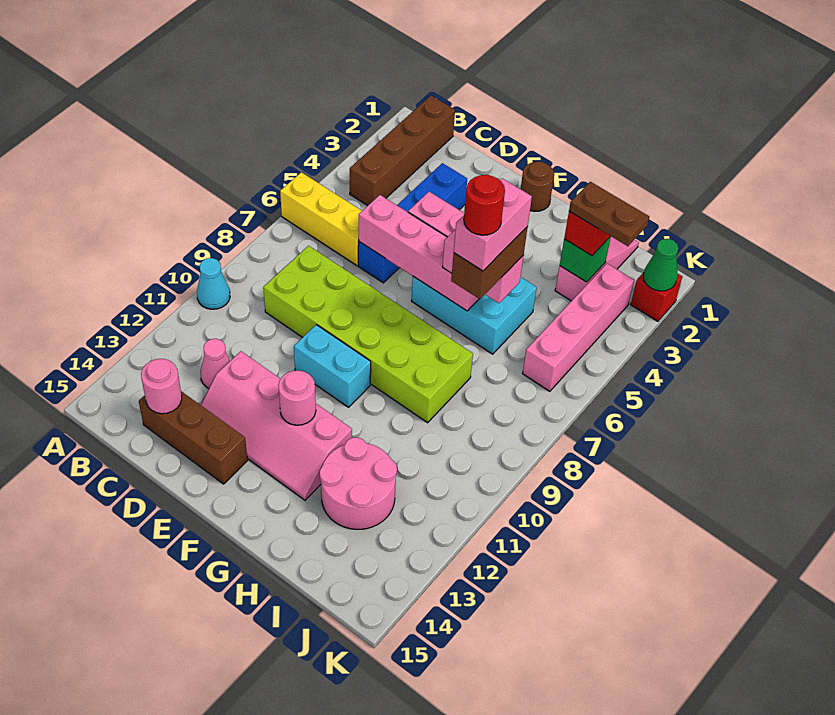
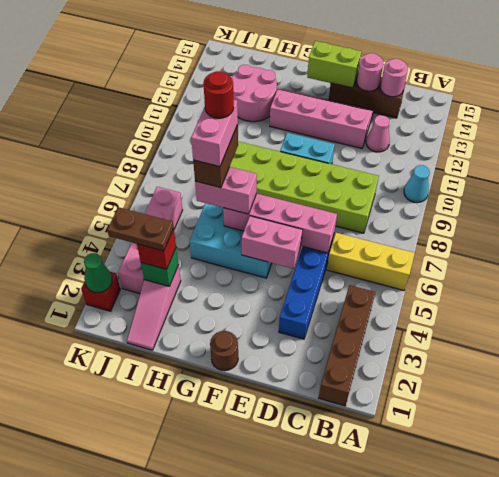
none -> lime brick E14:F14 level 2
pink round brick F12 level 2 -> pink round brick D14 level 2

